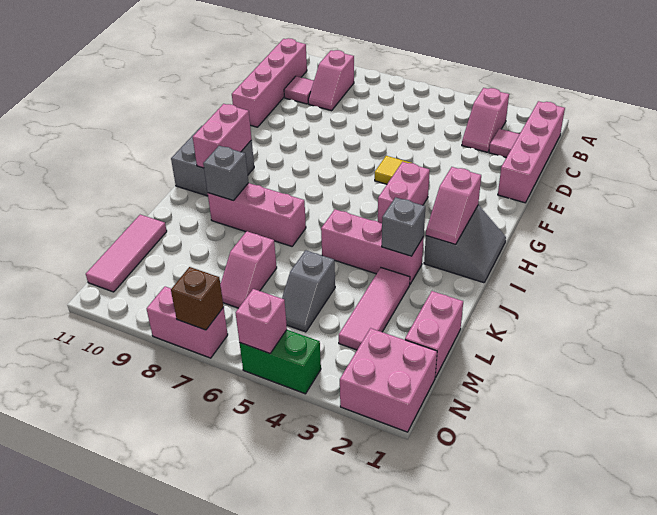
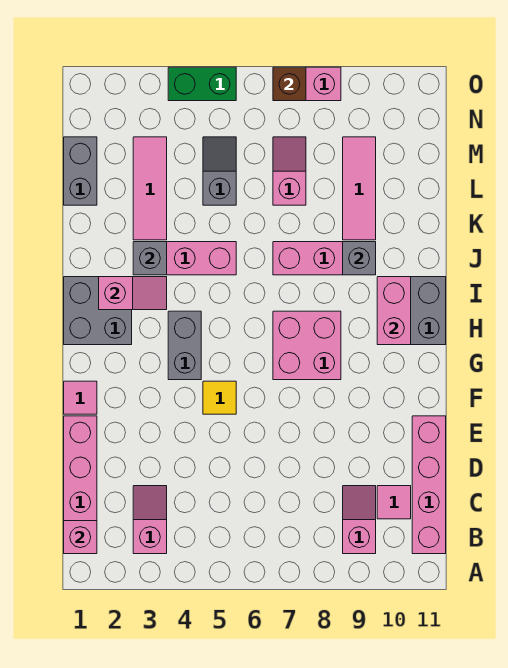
pink tile C2 level 1 -> pink tile F1 level 1
pink brick G4:H4 level 1 -> grey brick G4:H4 level 1
grey slope H1:I2 level 1 top 2 -> grey brick H1:I2 level 1
pink slope H2:I2 level 2 top H -> pink slope I2:I3 level 2 top 2
pink brick L1:M1 level 1 -> grey brick L1:M1 level 1
pink tile L11:N11 level 1 -> pink tile K9:M9 level 1
pink brick N1:O2 level 1 -> pink brick G7:H8 level 1
pink brick O5 level 2 -> pink brick B1 level 2

